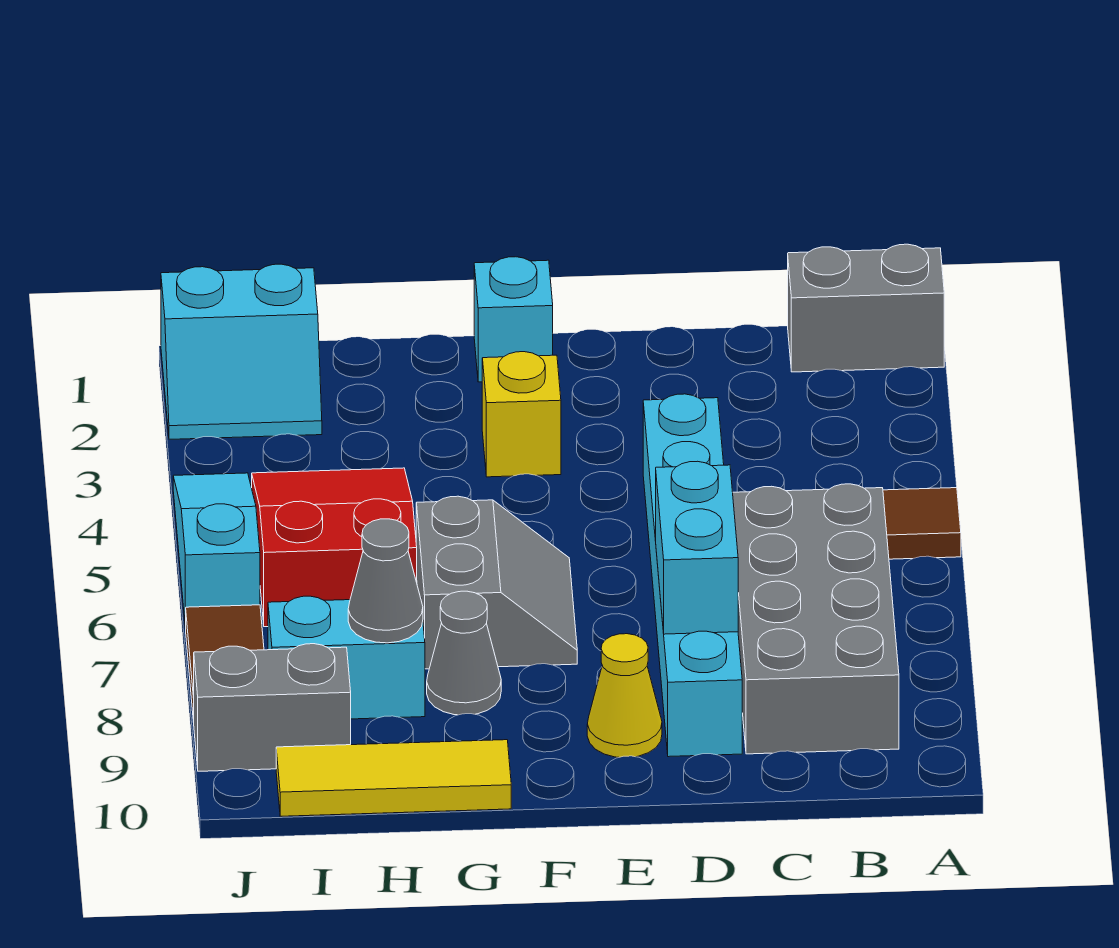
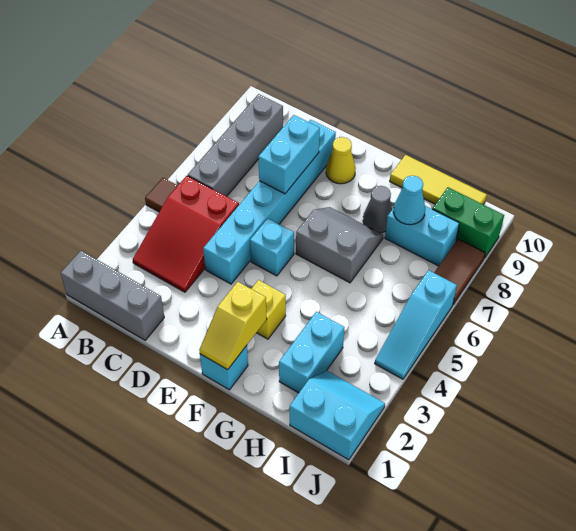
grey brick A1:B1 level 1 -> grey brick A1:C1 level 1
grey brick B6:C9 level 1 -> grey brick B6:B9 level 1
none -> cyan brick E5 level 1
none -> yellow slope F1:F2 level 2 top 2
grey slope F6:G7 level 1 top G -> grey slope F6:G7 level 1 top 6
none -> cyan brick H2:H3 level 1
red slope H4:I6 level 1 top 6 -> red slope B3:C5 level 1 top 5
grey cone H8 level 2 -> cyan cone H8 level 2
grey brick I9:J9 level 1 -> green brick I9:J9 level 1

